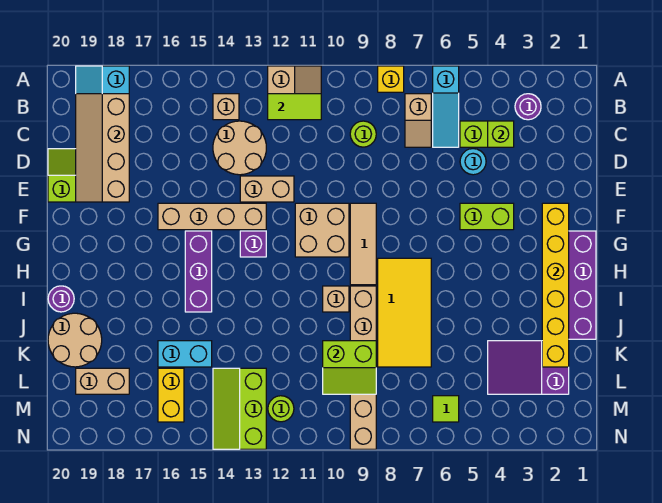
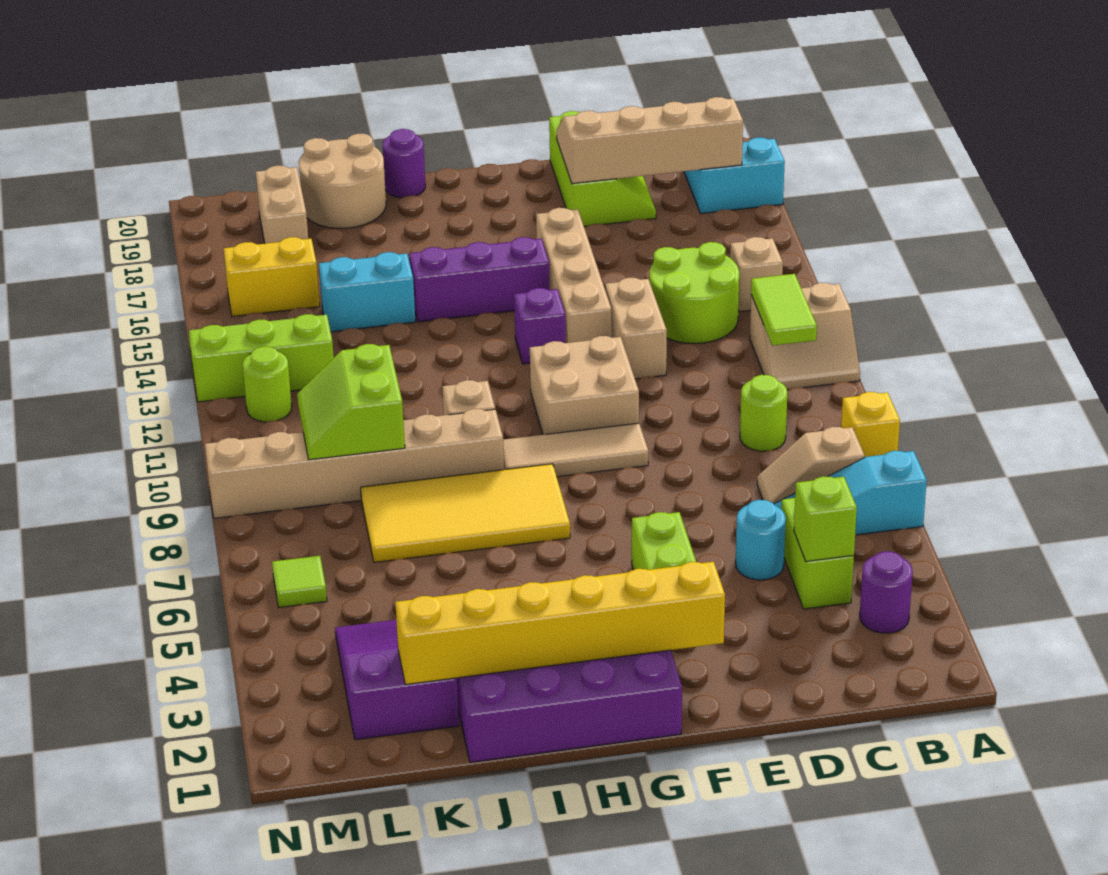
tan round brick C13:D14 level 1 -> lime round brick C13:D14 level 1
cyan brick K15:K16 level 1 -> cyan brick J15:K15 level 1

